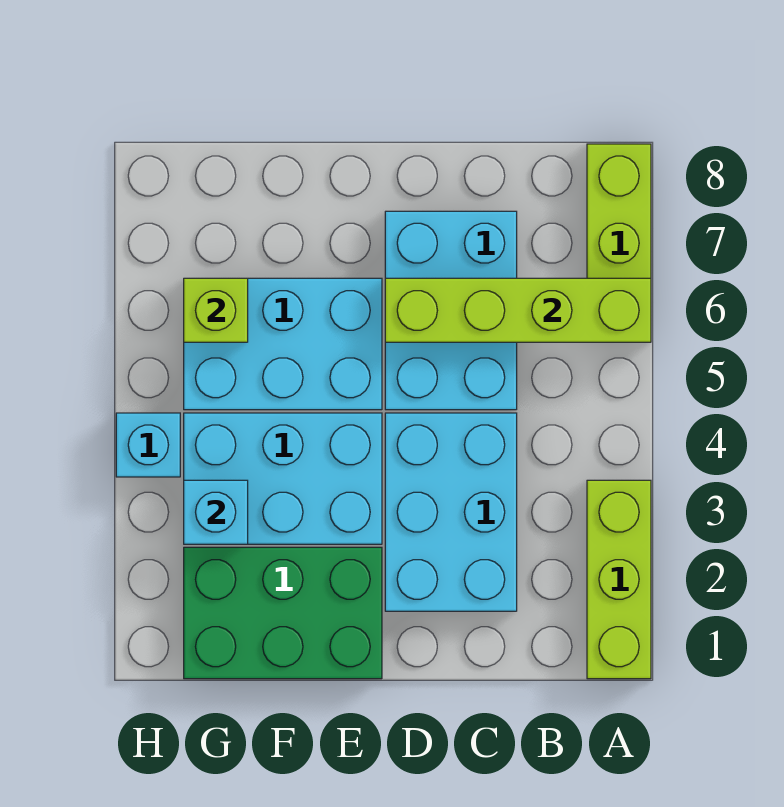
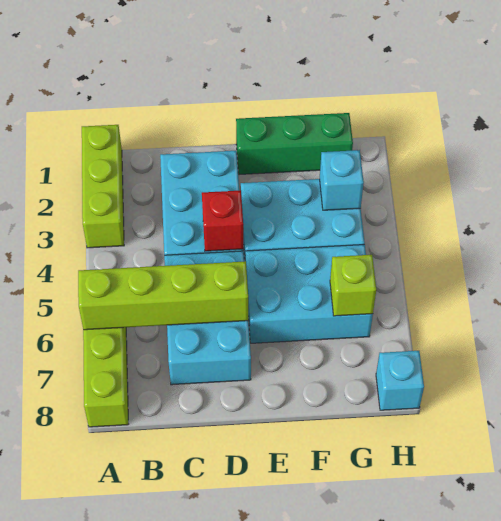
none -> red brick D4 level 2
green brick E1:G2 level 1 -> green brick E1:G1 level 1
cyan brick H4 level 1 -> cyan brick H8 level 1

